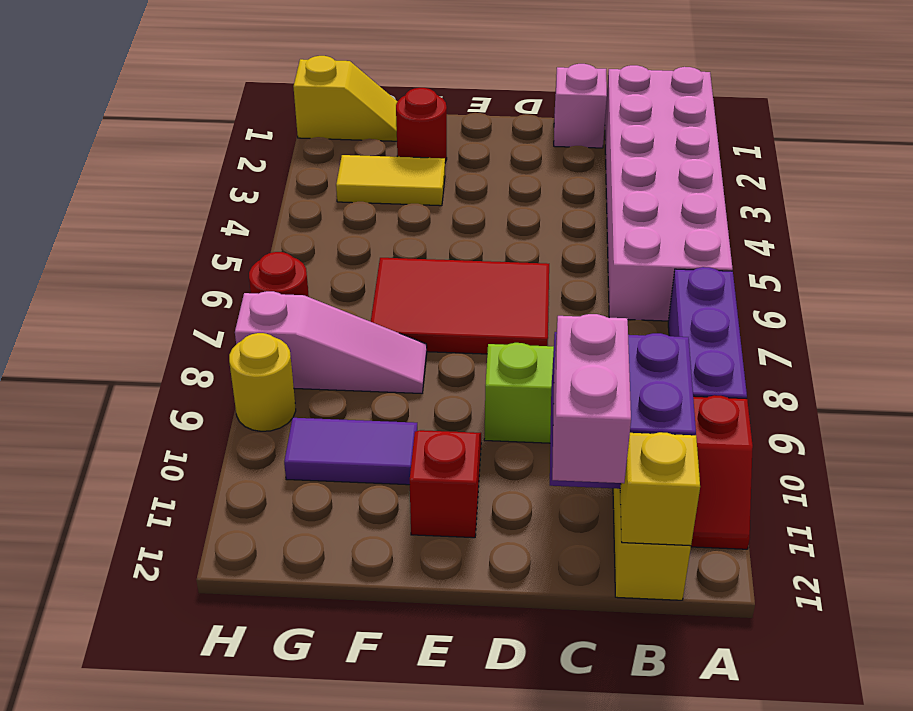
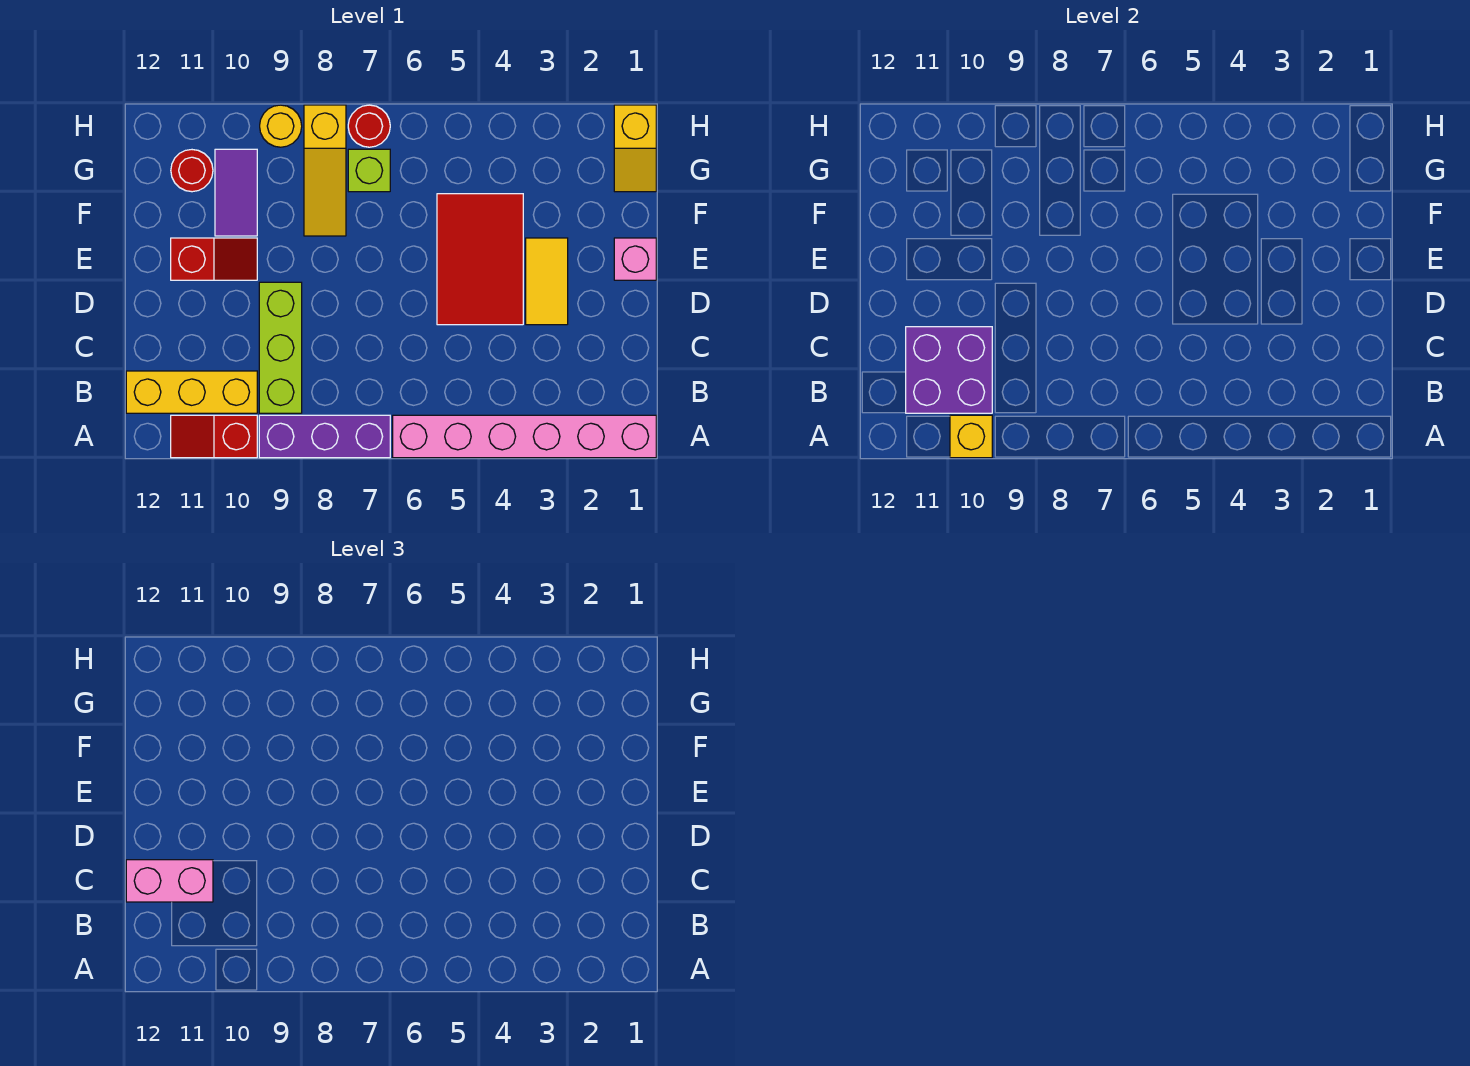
pink brick A1:B6 level 1 -> pink brick A1:A6 level 1
yellow brick B12 level 2 -> yellow brick A10 level 2
pink brick C1 level 1 -> pink brick E1 level 1
red tile D6:F7 level 1 -> red tile D4:F5 level 1
red round brick F2 level 1 -> red round brick G11 level 1
yellow tile F3:G3 level 1 -> yellow tile D3:E3 level 1
pink slope F8:H8 level 1 top H -> yellow slope F8:H8 level 1 top H
none -> lime brick G7 level 1

